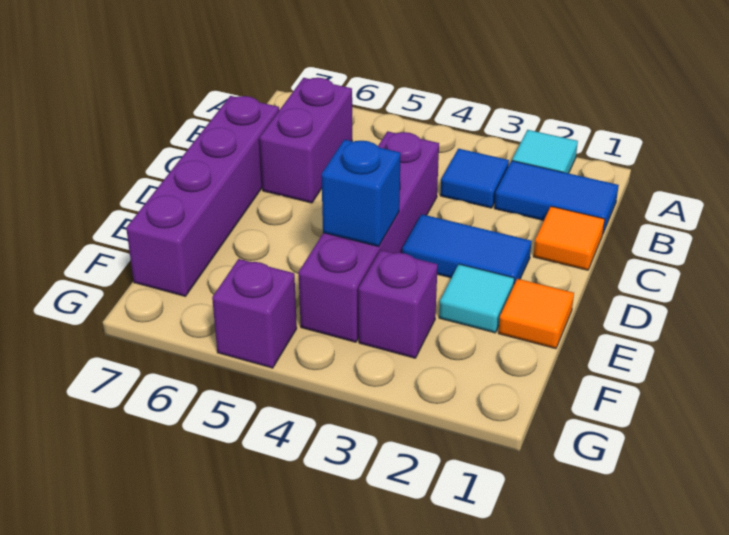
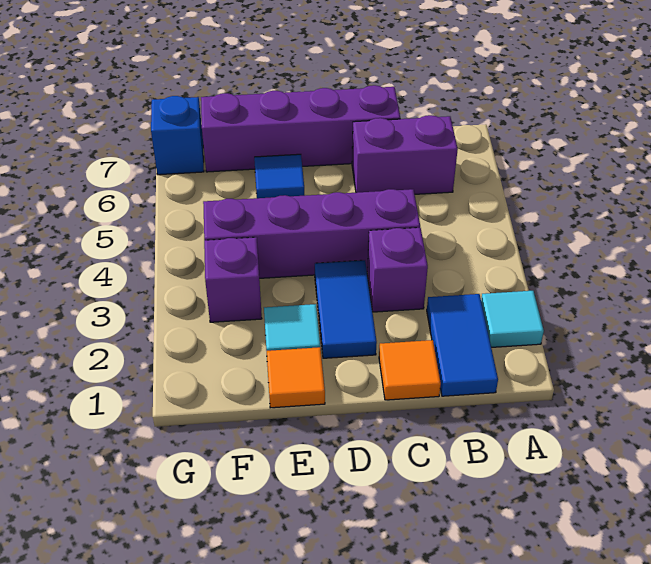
blue tile B3 level 1 -> blue tile E6 level 1
blue brick E4 level 2 -> blue brick G7 level 1
purple brick G5 level 1 -> purple brick C3 level 1

